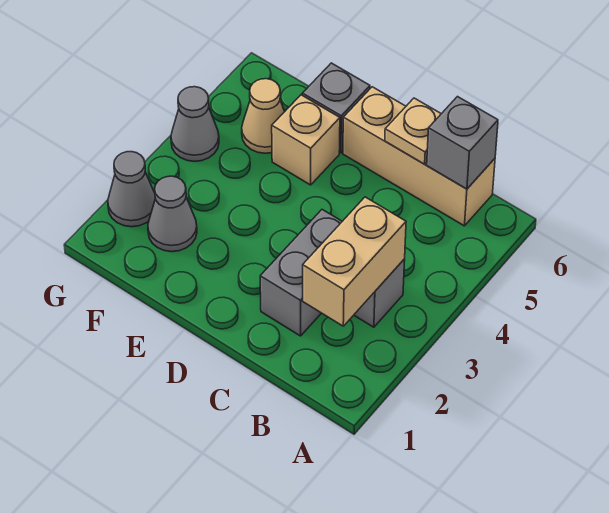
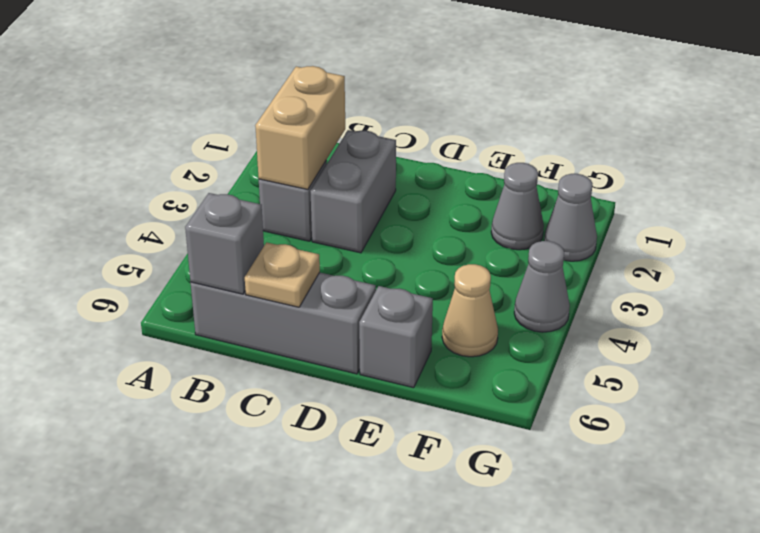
tan brick B6:D6 level 1 -> grey brick B6:D6 level 1
tan brick E5 level 1 -> none

